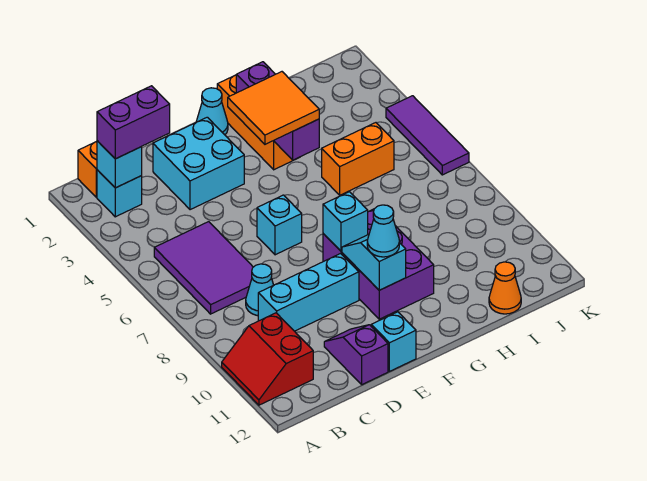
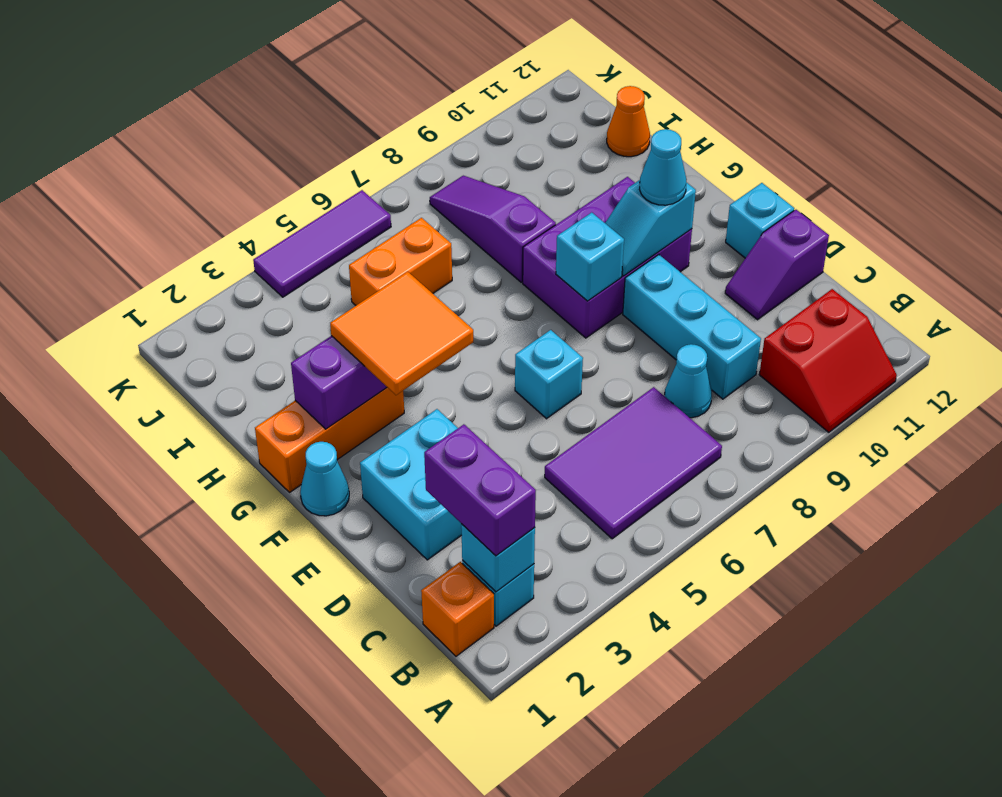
orange brick H5:I5 level 1 -> orange brick I5:I6 level 1
none -> purple slope H8:J8 level 1 top H

